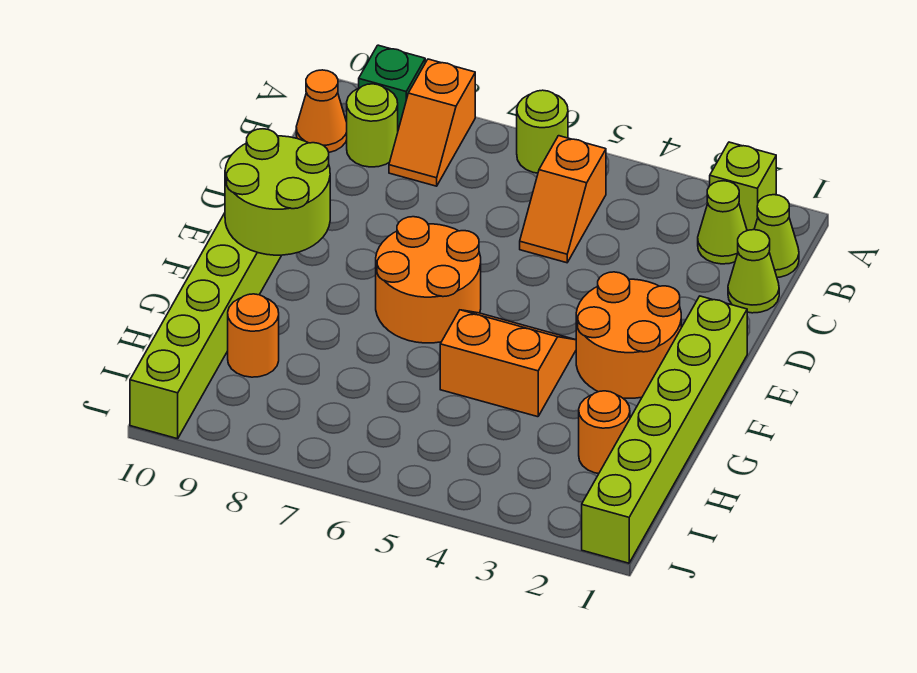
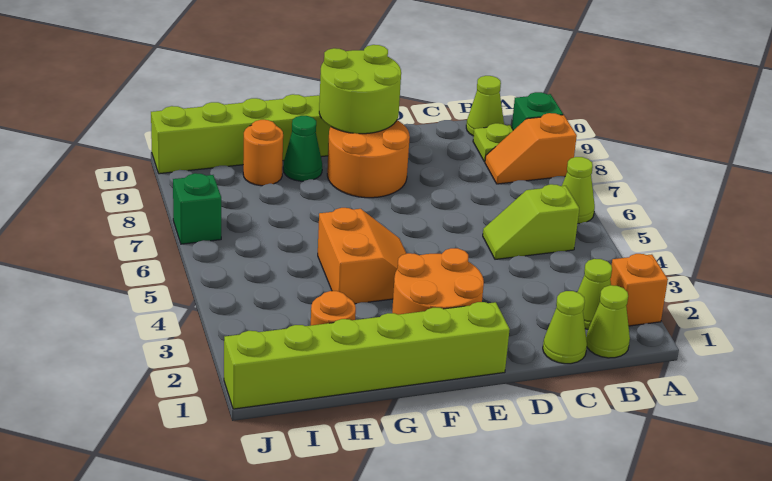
lime brick A2 level 1 -> orange brick A2 level 1
lime round brick A6 level 1 -> lime cone A6 level 1
orange slope B5:C5 level 1 top B -> lime slope B5:C5 level 1 top B
lime round brick B9 level 1 -> lime plate B9 level 1
orange cone B10 level 1 -> lime cone B10 level 1
orange round brick E6:F7 level 1 -> orange round brick E8:F9 level 1
none -> green cone G9 level 1
none -> green brick J7 level 1

